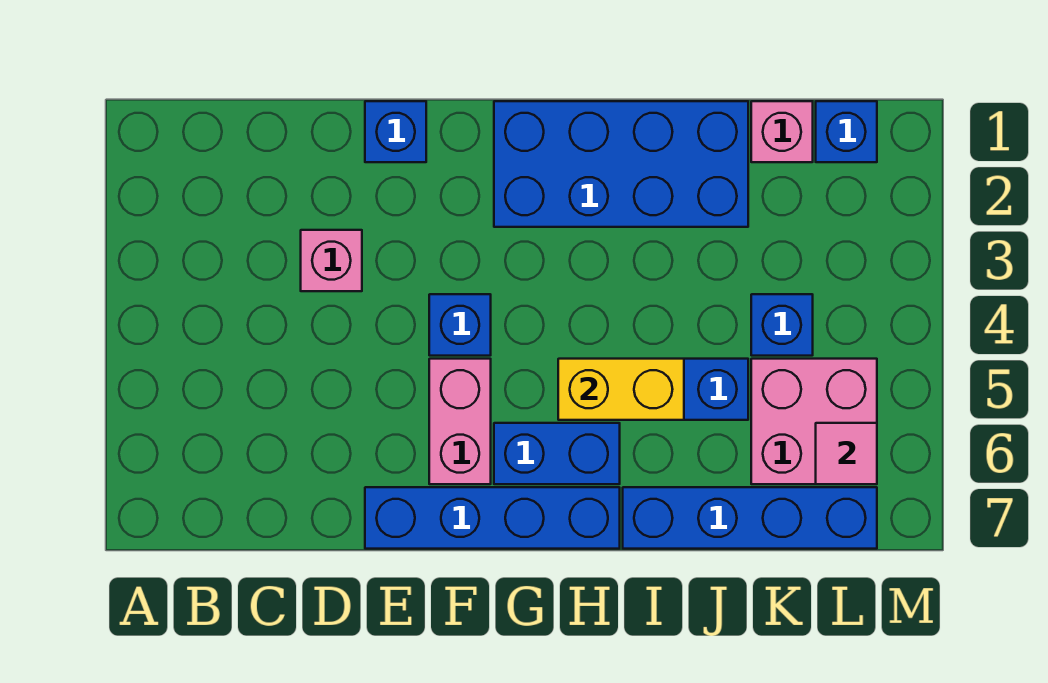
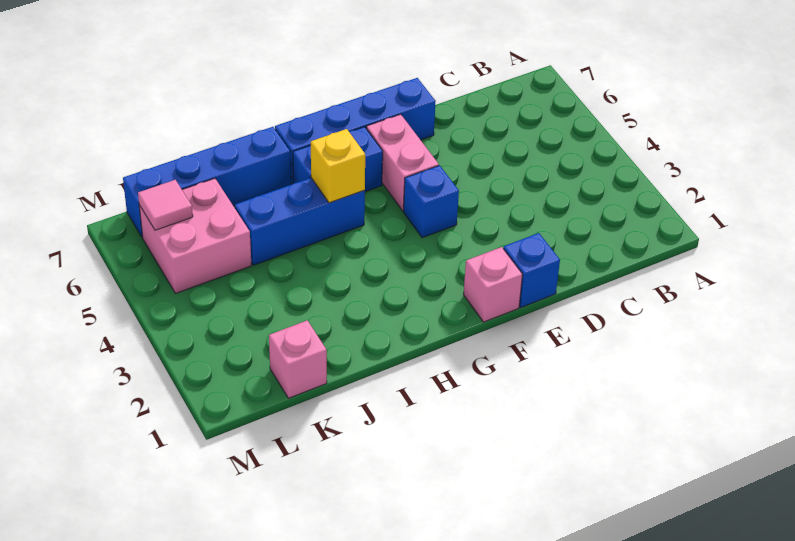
pink brick D3 level 1 -> pink brick F1 level 1
blue brick G1:J2 level 1 -> none
yellow brick H5:I5 level 2 -> yellow brick H5 level 2
blue brick K4 level 1 -> none
blue brick L1 level 1 -> none

